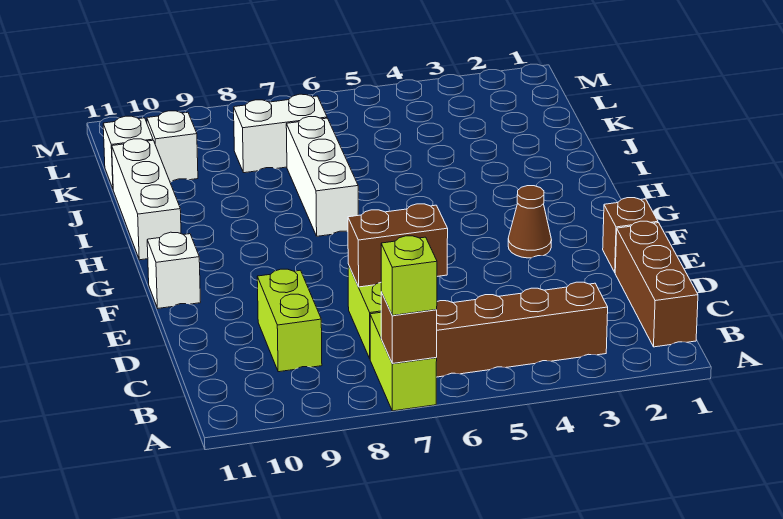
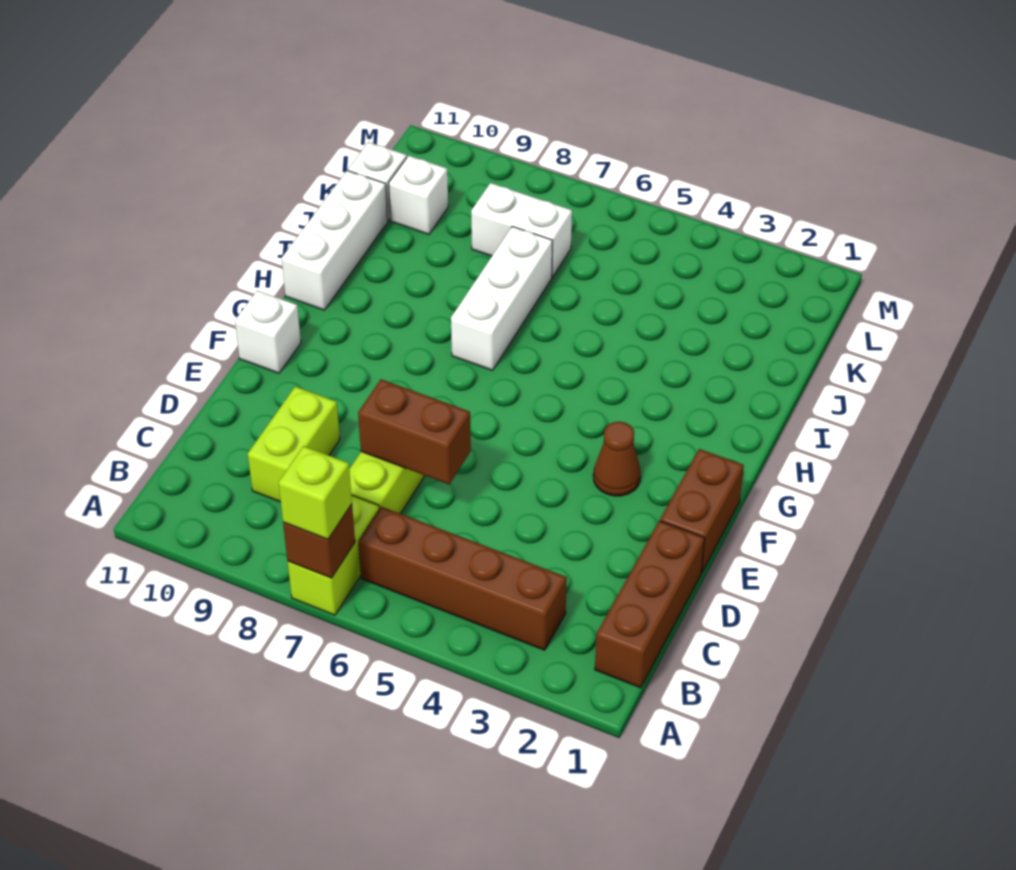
brown brick E1 level 1 -> brown brick E1:F1 level 1

